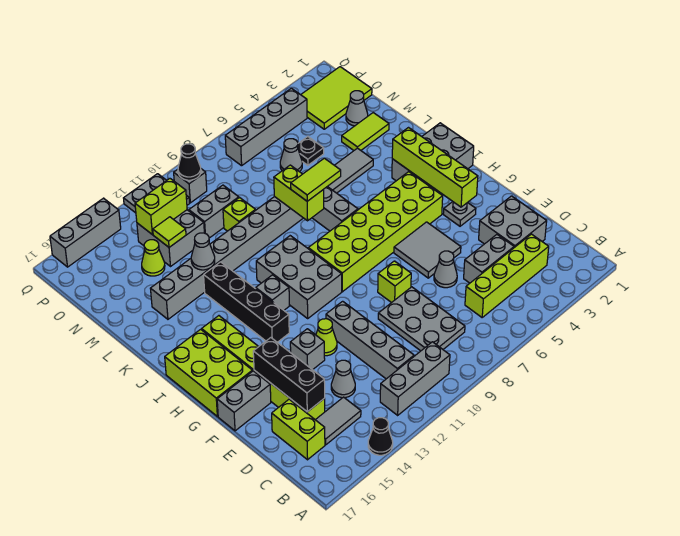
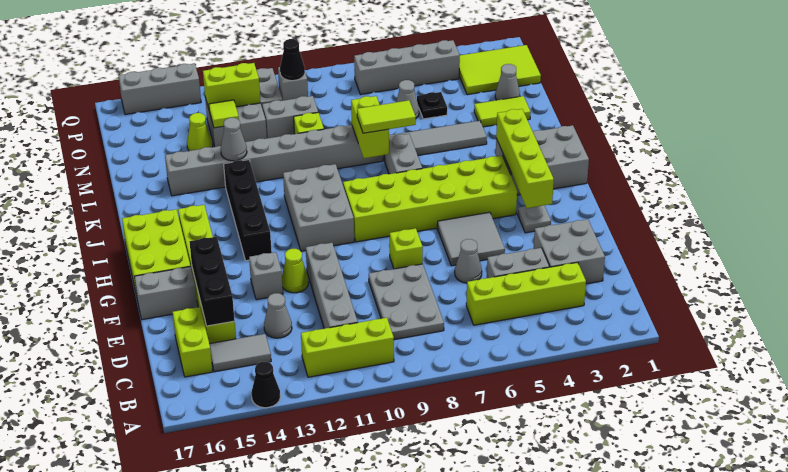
grey brick B10:B12 level 1 -> lime brick B10:B12 level 1
grey brick I12 level 1 -> none

